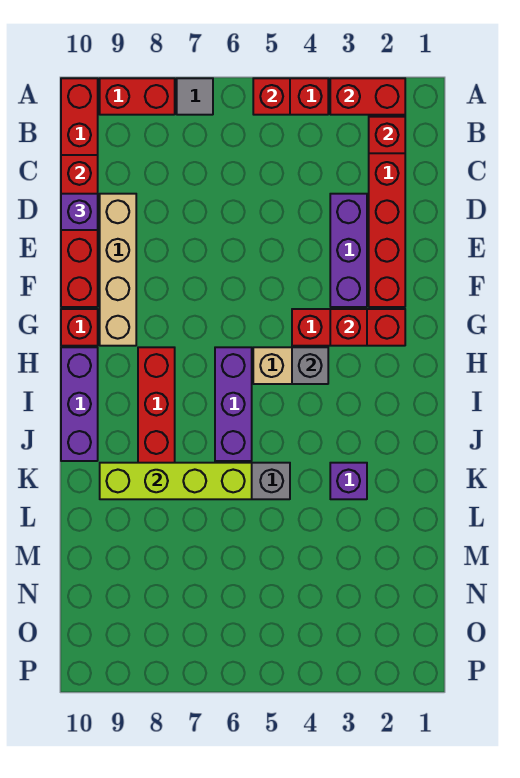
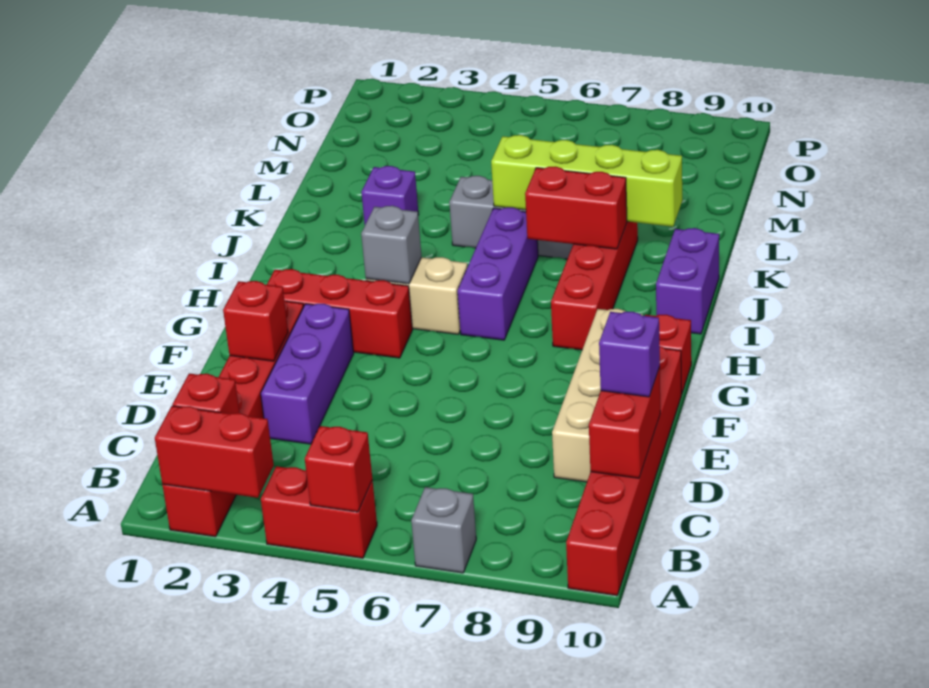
grey tile A7 level 1 -> grey brick A7 level 1
red brick A8:A9 level 1 -> red brick J7:J8 level 2
red brick G3 level 2 -> red brick E2 level 2
purple brick H10:J10 level 1 -> purple brick I10:J10 level 1

